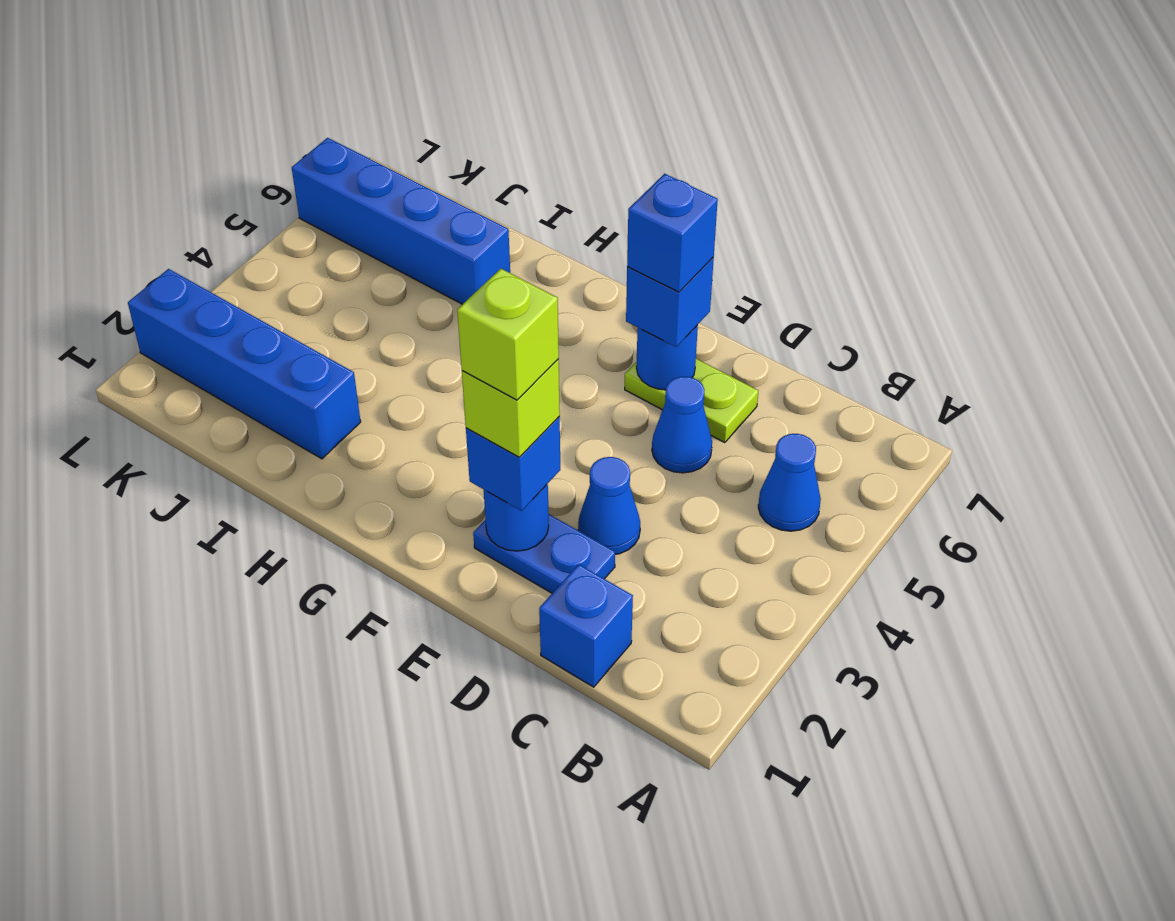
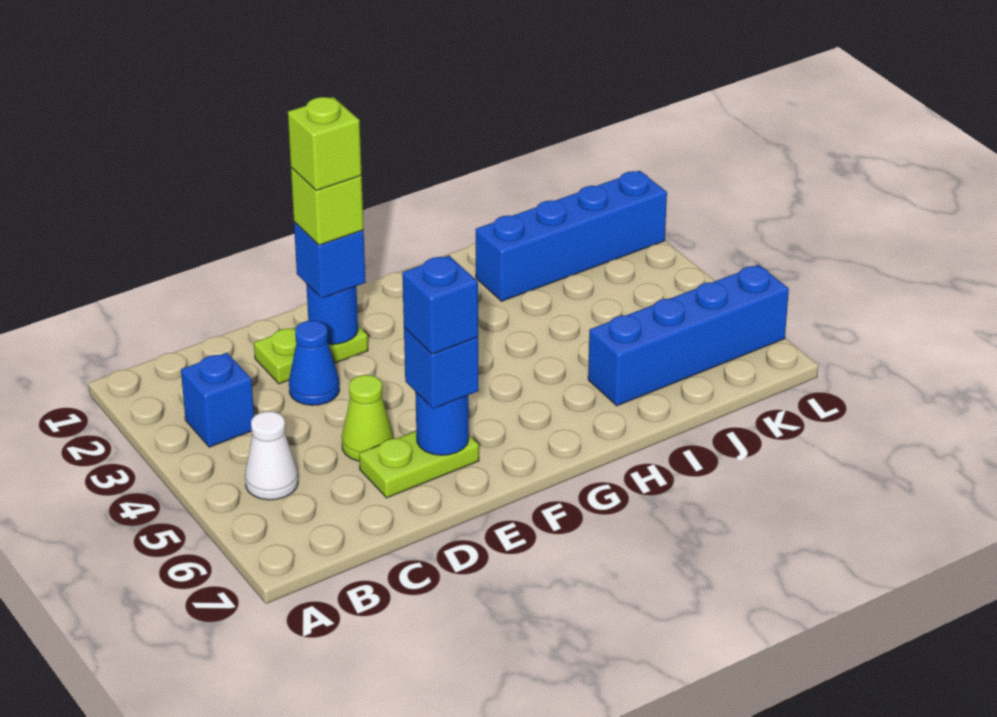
blue cone B5 level 1 -> white cone B5 level 1
blue brick C1 level 1 -> blue brick B3 level 1
blue plate D2:E2 level 1 -> lime plate D2:E2 level 1
blue cone D5 level 1 -> lime cone D5 level 1

